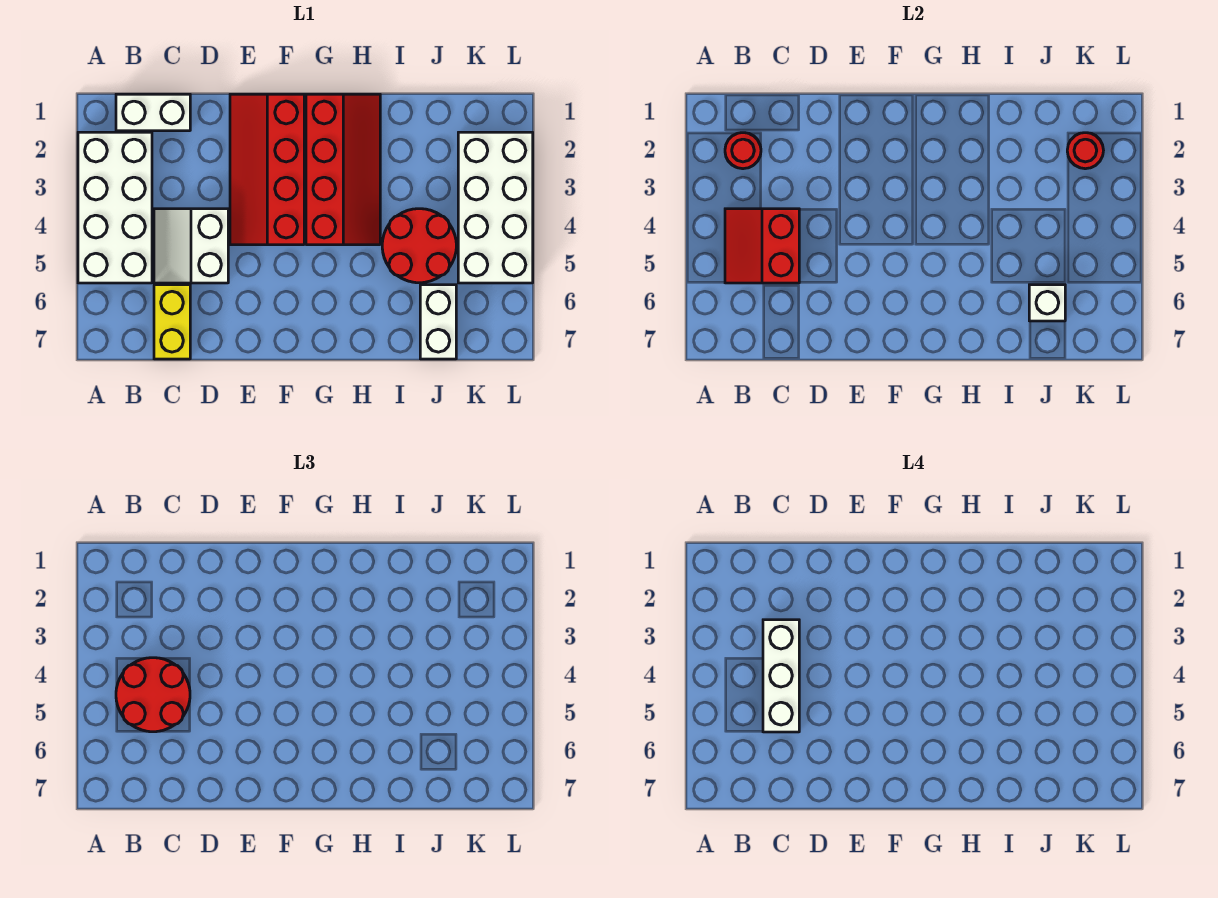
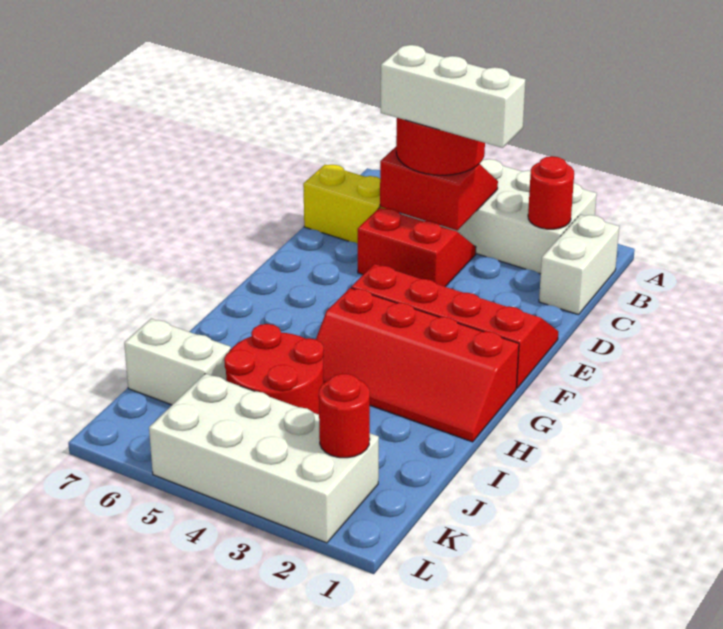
white slope C4:D5 level 1 top D -> red slope C4:D5 level 1 top D
white brick J6 level 2 -> none

